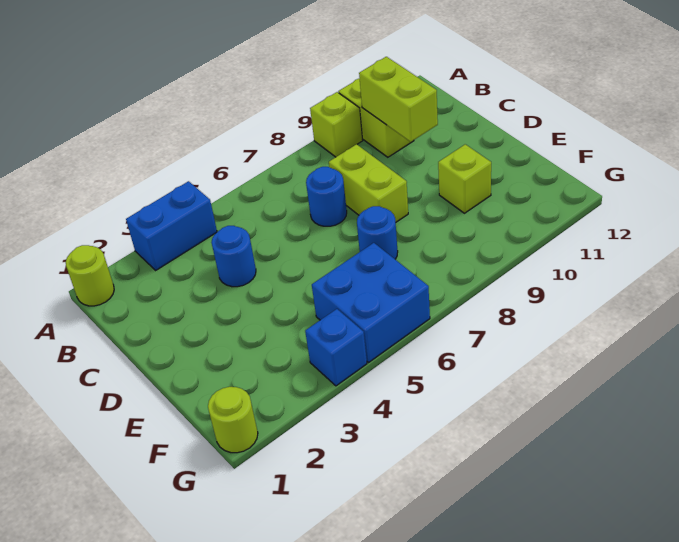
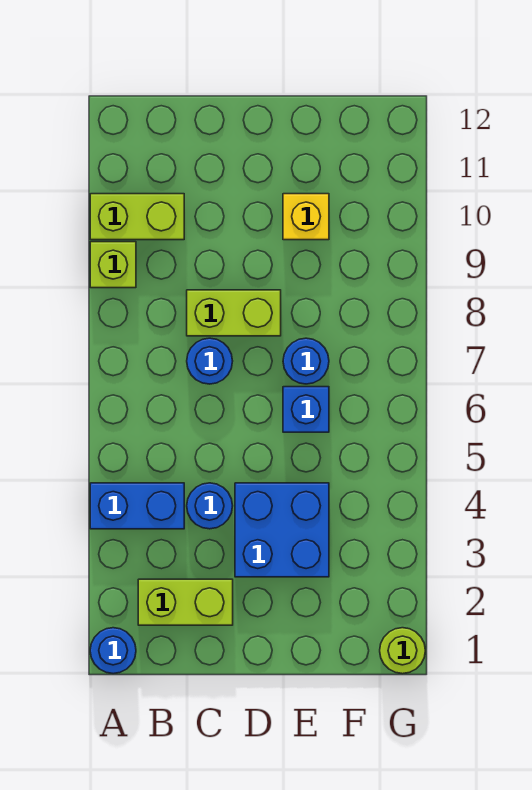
lime round brick A1 level 1 -> blue round brick A1 level 1
blue brick A3:A4 level 1 -> blue brick A4:B4 level 1
lime brick B10:C10 level 2 -> lime brick B2:C2 level 1
lime brick E10 level 1 -> yellow brick E10 level 1
blue brick F5:G6 level 1 -> blue brick D3:E4 level 1
blue brick G4 level 1 -> blue brick E6 level 1

